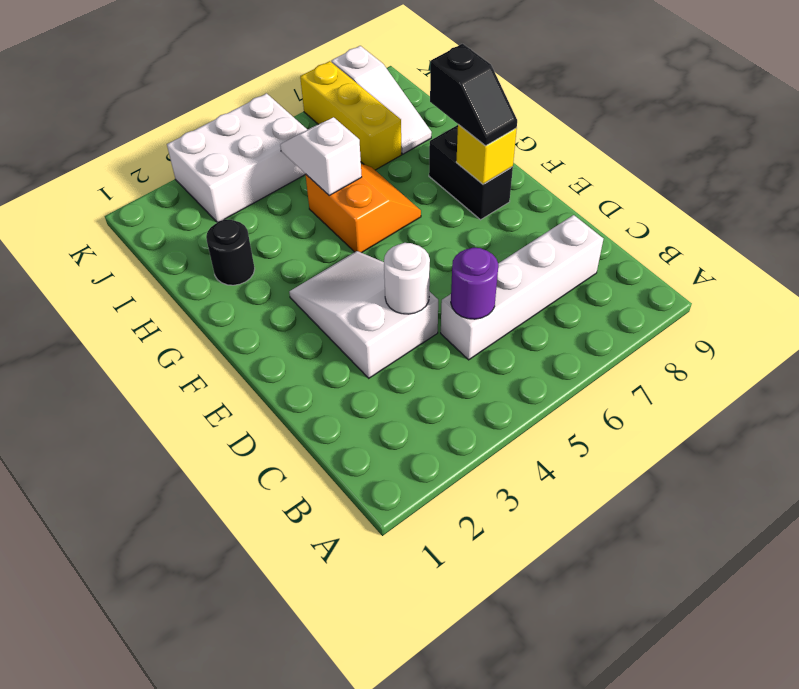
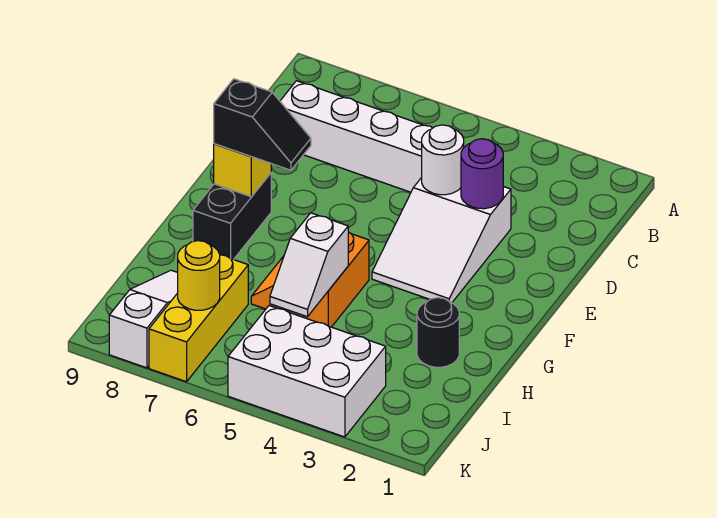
purple round brick C5 level 2 -> purple round brick D3 level 2
black slope F8:G8 level 3 top G -> black slope F7:F8 level 3 top 8
none -> yellow round brick J7 level 2

